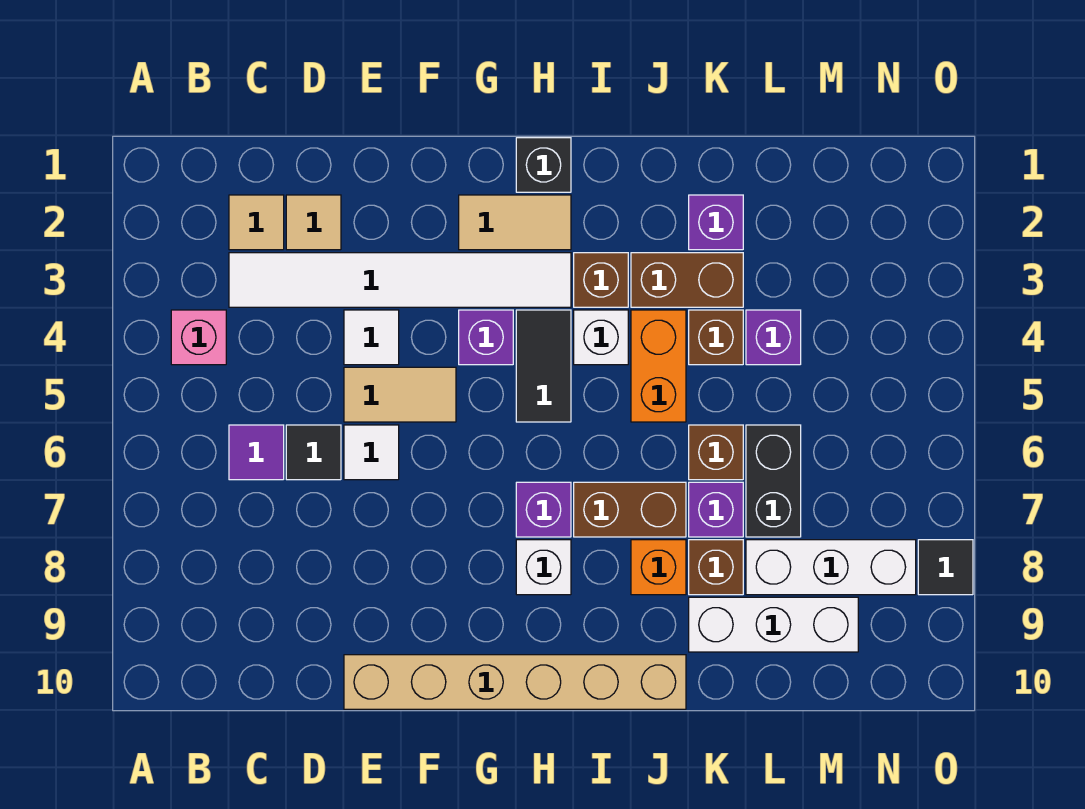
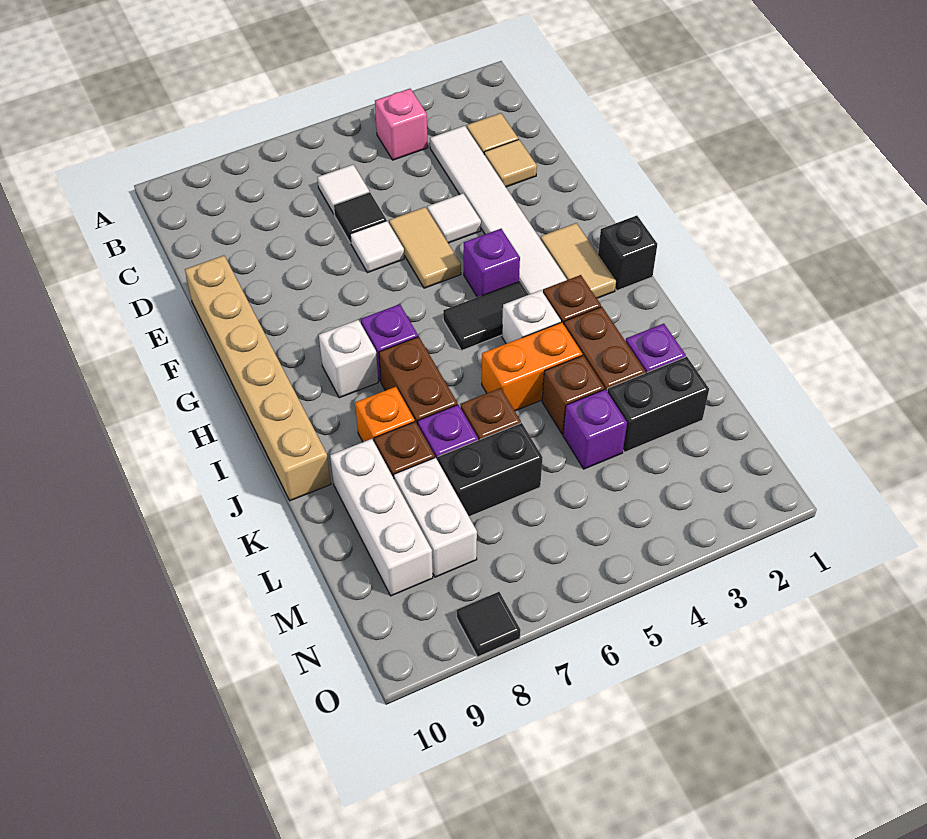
purple tile C6 level 1 -> white tile C6 level 1
none -> black brick L2:L3 level 1
white brick L8:N8 level 1 -> white brick L8:M8 level 1

